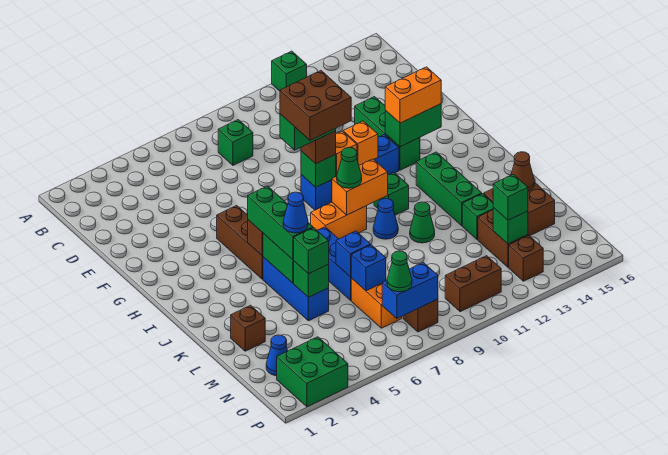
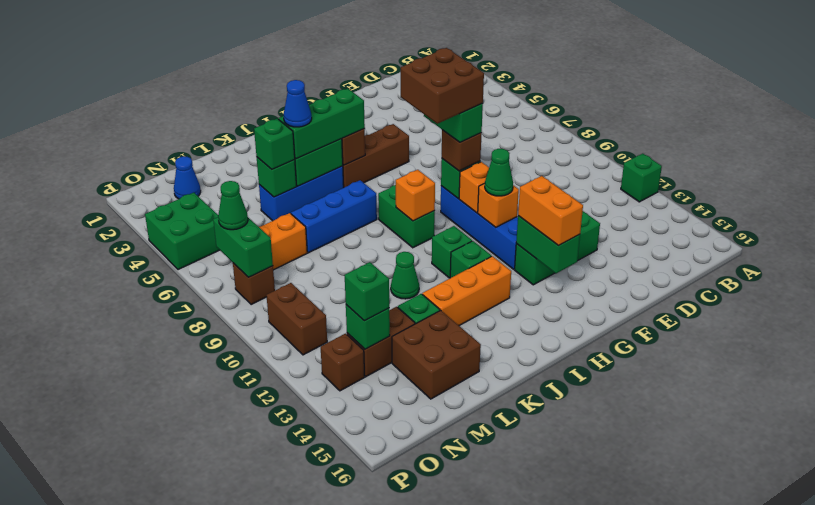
green brick C8 level 1 -> green brick I12 level 1
orange brick I8:I9 level 1 -> green brick I8:I9 level 1
orange brick I9:I10 level 2 -> orange brick I9 level 2
green cone I9 level 3 -> green cone G11 level 3
green brick I13:K13 level 1 -> orange brick I13:K13 level 1
blue cone J10 level 1 -> none
brown brick L2 level 1 -> none
blue brick L7 level 2 -> none
brown cone L15 level 2 -> none
blue brick M7 level 2 -> none
green brick O2:P3 level 1 -> green brick O4:P5 level 1
blue brick O7:O8 level 2 -> green brick O7:O8 level 2

